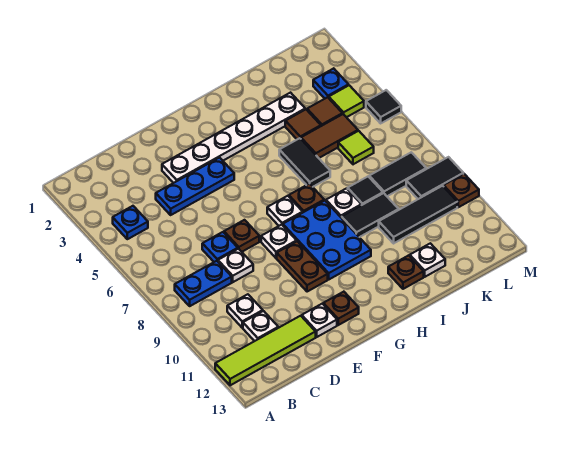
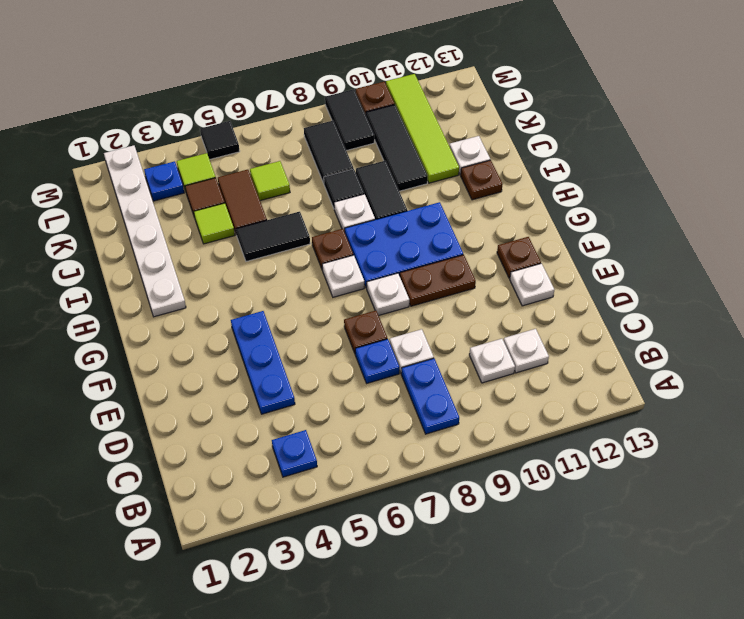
lime tile A12:D12 level 1 -> lime tile J11:M11 level 1
white plate E3:J3 level 1 -> white plate H2:M2 level 1
brown tile J4 level 1 -> lime tile J4 level 1

